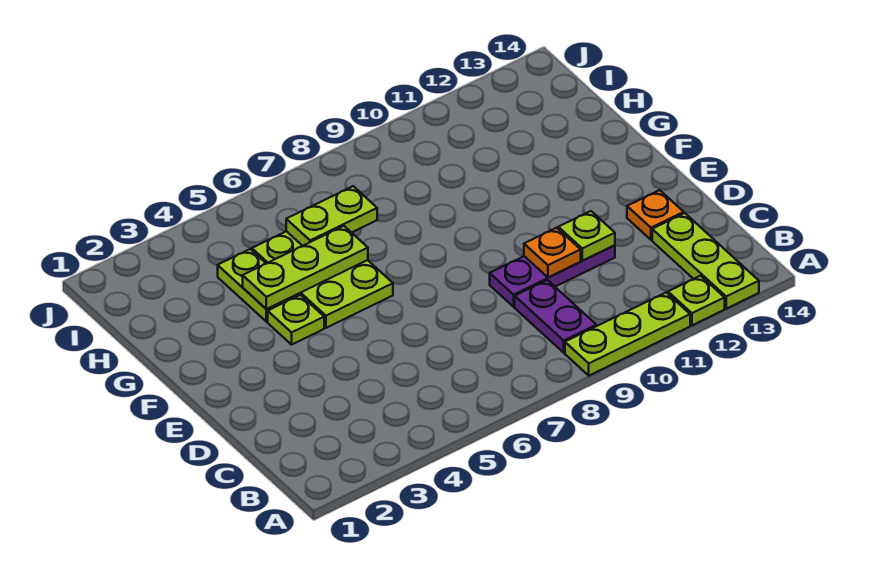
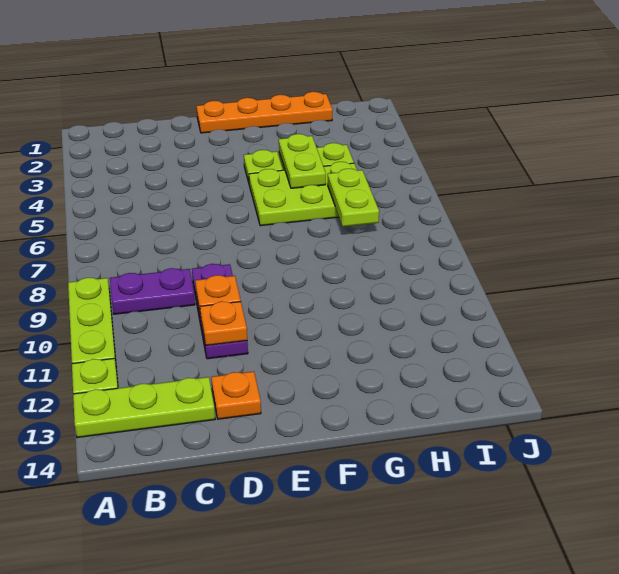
lime plate D11 level 2 -> orange plate D11 level 2
none -> orange plate E1:H1 level 1
lime plate G4:G6 level 2 -> lime plate G4:G5 level 2

